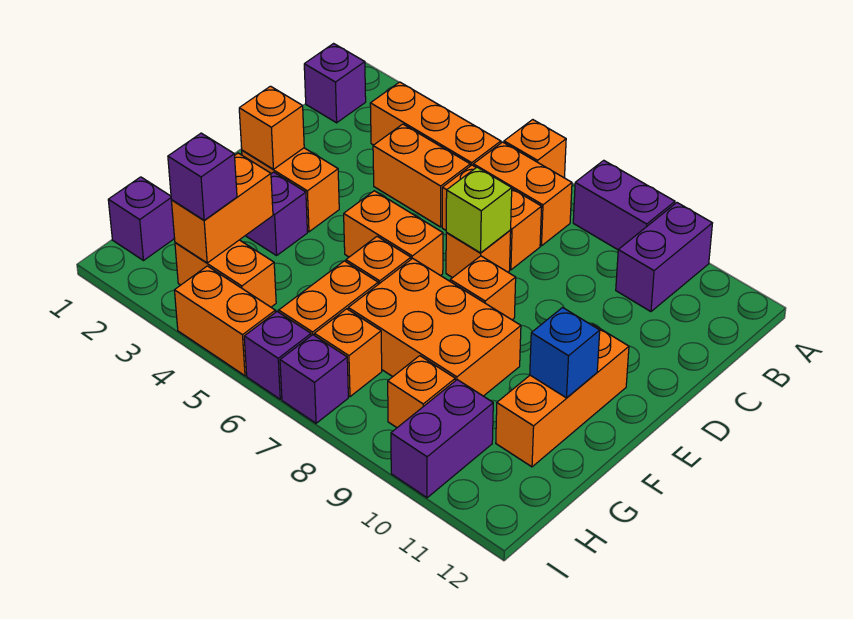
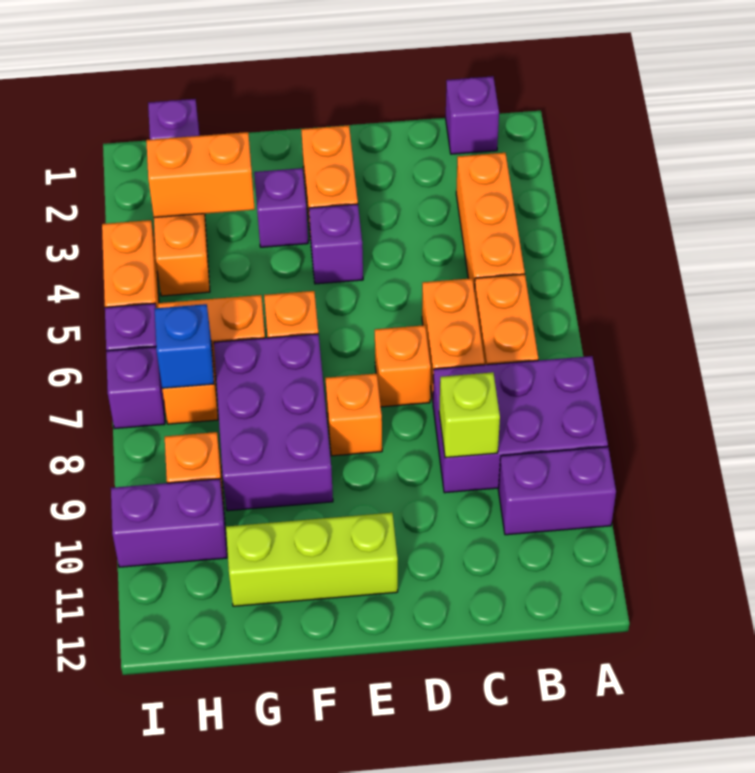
orange brick A6 level 1 -> none
purple brick A8:A9 level 1 -> purple brick A8:C9 level 1
orange brick C4:C5 level 1 -> none
lime brick D7 level 2 -> lime brick C9 level 2
orange brick E2 level 2 -> none
orange brick E5:E6 level 1 -> none
orange brick E11:G11 level 1 -> lime brick E11:G11 level 1
orange brick F7:G9 level 1 -> purple brick F7:G9 level 1
blue brick F11 level 2 -> blue brick H7 level 2
purple brick H3 level 3 -> purple brick E4 level 1

